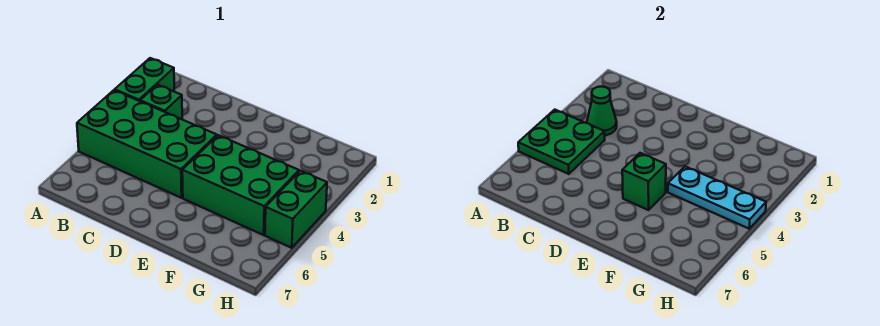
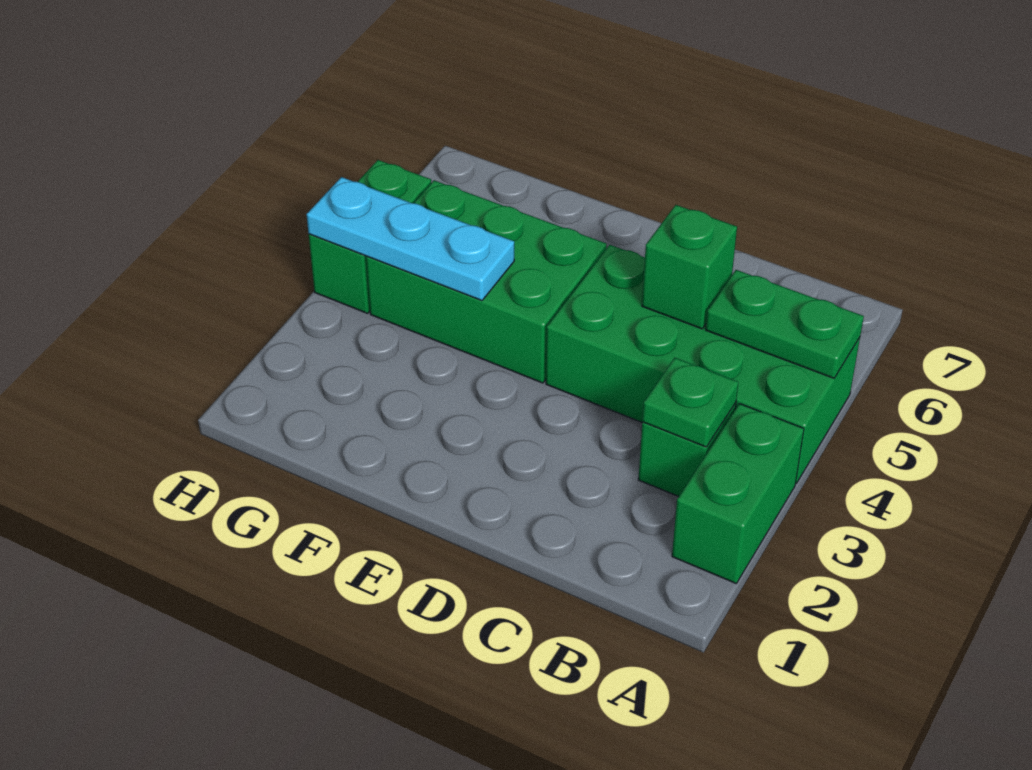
green plate A4:B5 level 2 -> green plate A5:B5 level 2
green cone B3 level 2 -> green plate B3 level 2
green brick E5 level 2 -> green brick C5 level 2

